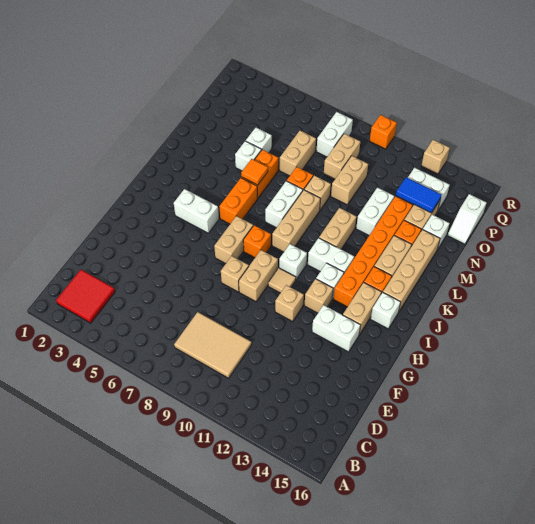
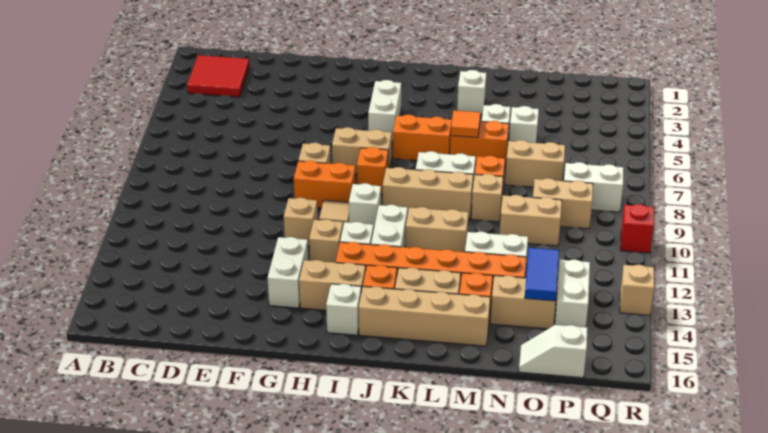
tan tile C8:D10 level 1 -> none
tan brick G9:H9 level 1 -> orange brick G9:H9 level 1
white brick N15 level 1 -> white brick L3 level 1
orange brick R10 level 1 -> red brick R10 level 1

